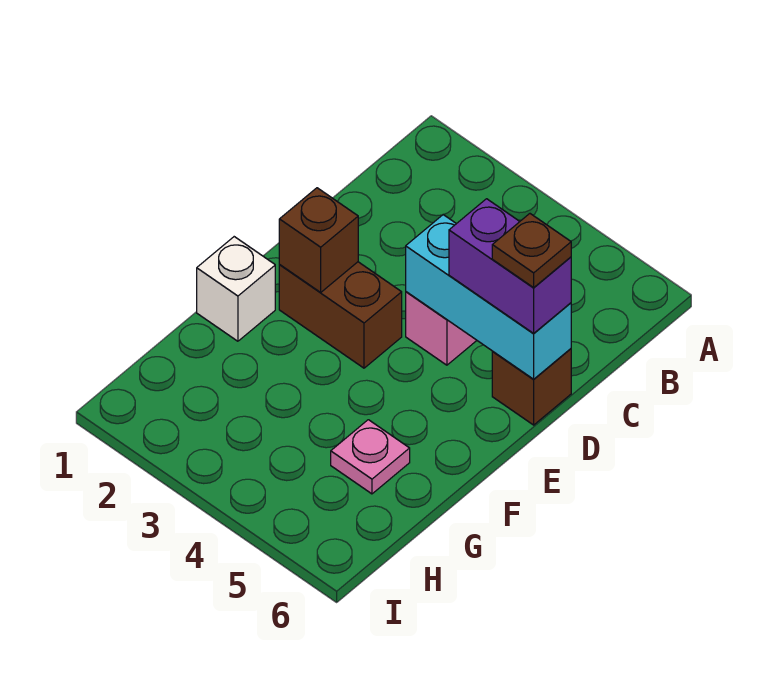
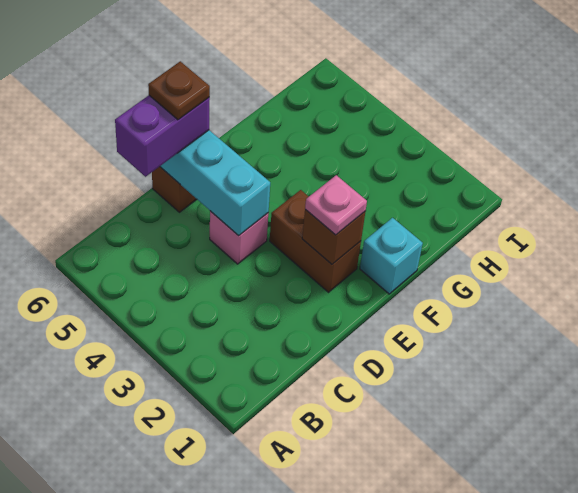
purple brick D5:D6 level 3 -> purple brick C6:D6 level 3
white brick F1 level 1 -> cyan brick F1 level 1
pink plate G5 level 1 -> pink plate E2 level 3

